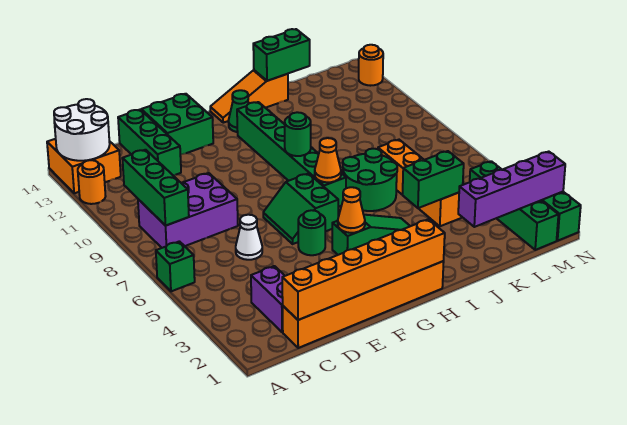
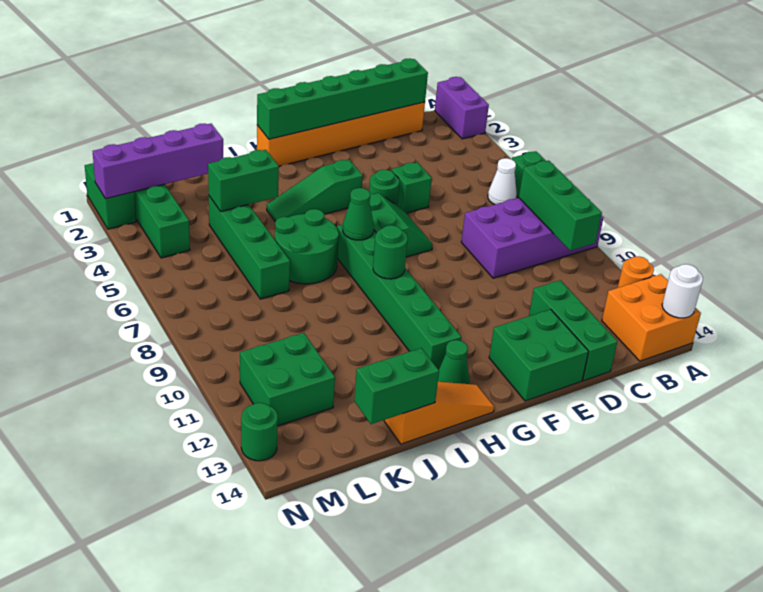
white round brick A13:B14 level 2 -> white round brick A14 level 2
purple brick B8:D9 level 1 -> purple brick A8:D9 level 1
orange brick C1:H1 level 2 -> green brick C1:H1 level 2
purple brick C2:C3 level 1 -> purple brick A1:A2 level 1
white cone D6 level 1 -> white cone B6 level 1
none -> green brick E5 level 1
orange cone G4 level 2 -> none
orange cone H7 level 2 -> green cone H7 level 2
orange brick K4:K7 level 1 -> green brick K4:K7 level 1
none -> green brick L11:M12 level 1
orange round brick N13 level 1 -> green round brick N13 level 1

